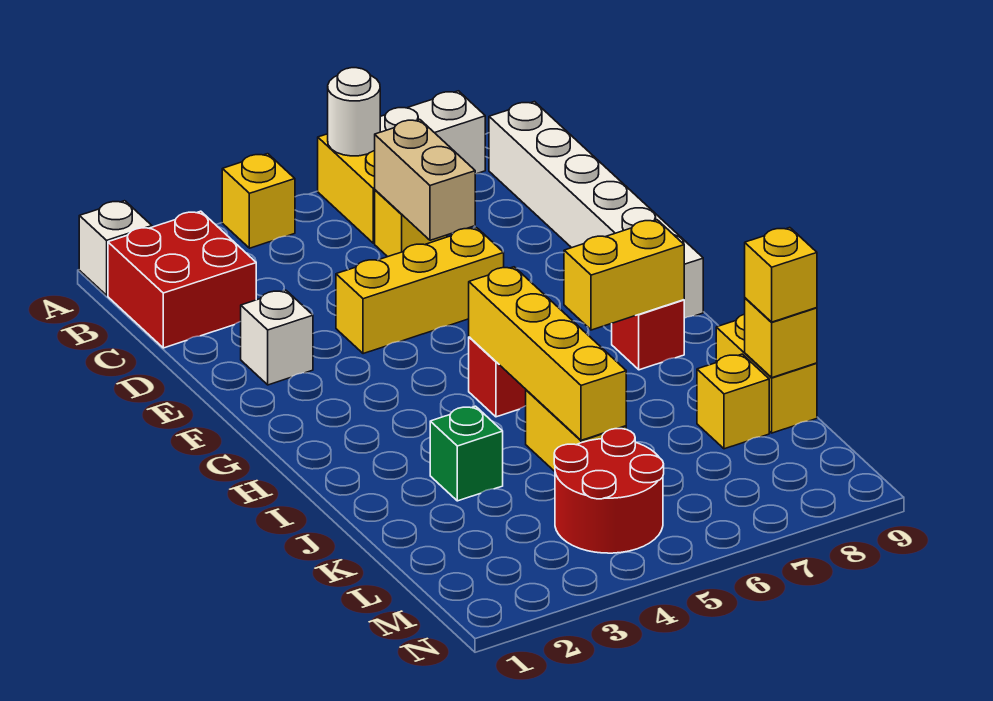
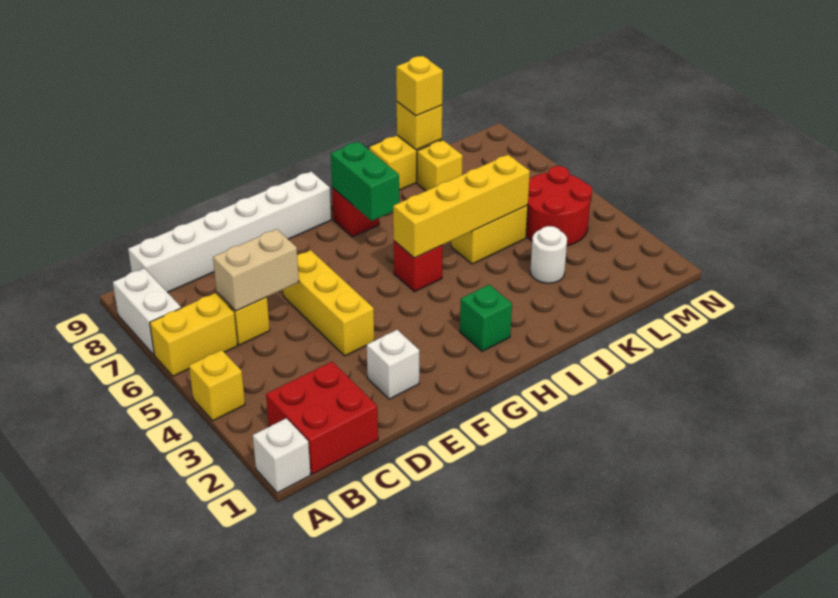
white round brick A6 level 2 -> white round brick K3 level 1
yellow brick H7:H8 level 2 -> green brick H7:H8 level 2
green brick J3 level 1 -> green brick H2 level 1

